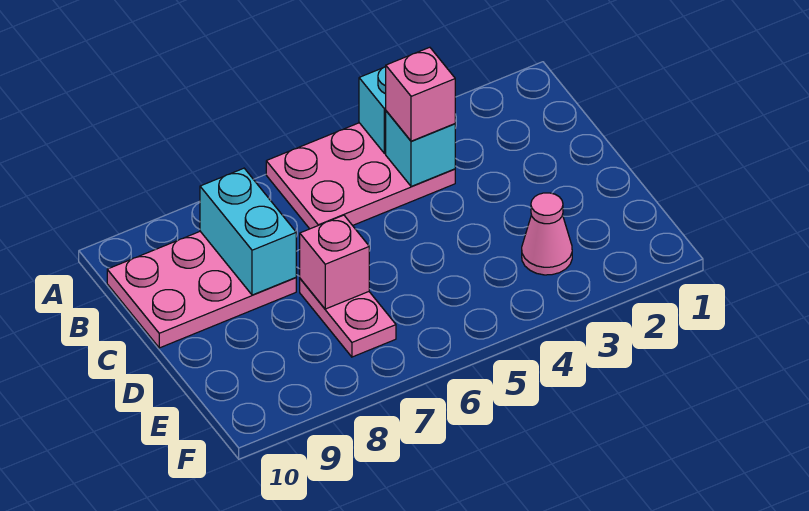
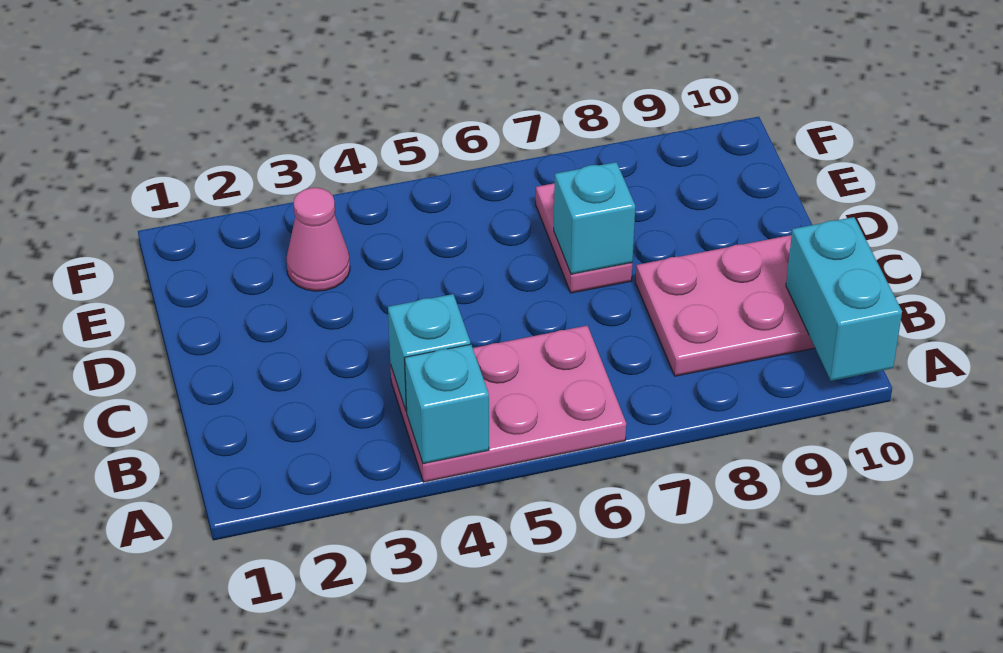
pink brick B4 level 3 -> none
cyan brick B8:C8 level 2 -> cyan brick A10:B10 level 2
pink brick D7 level 2 -> cyan brick D7 level 2

